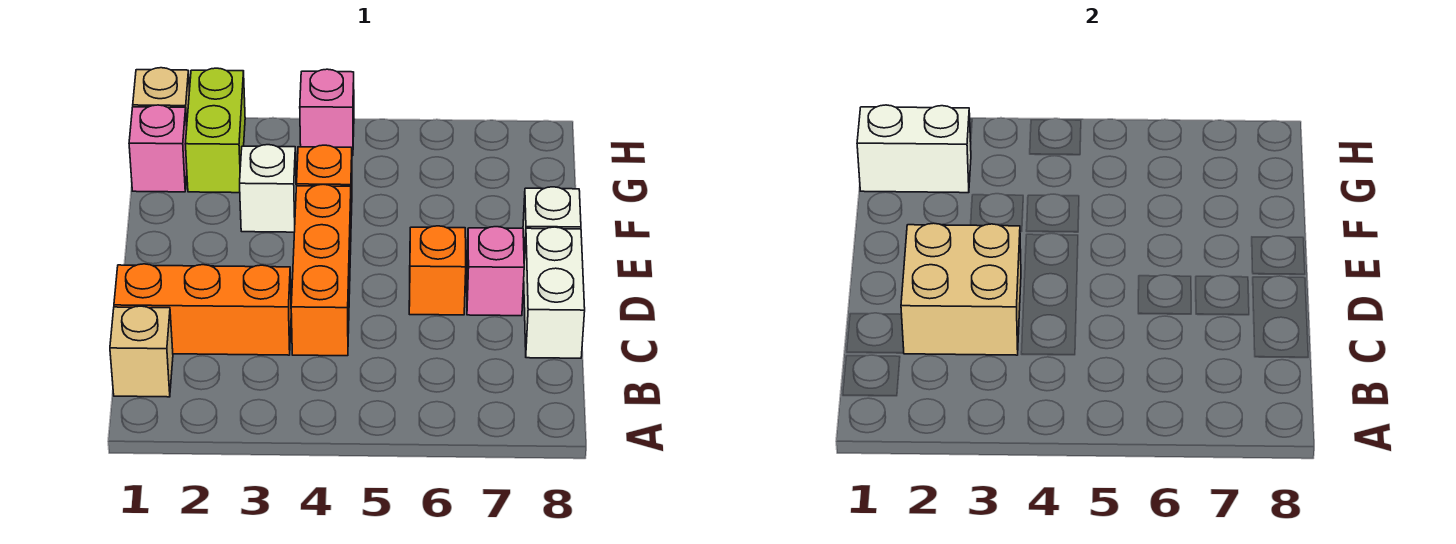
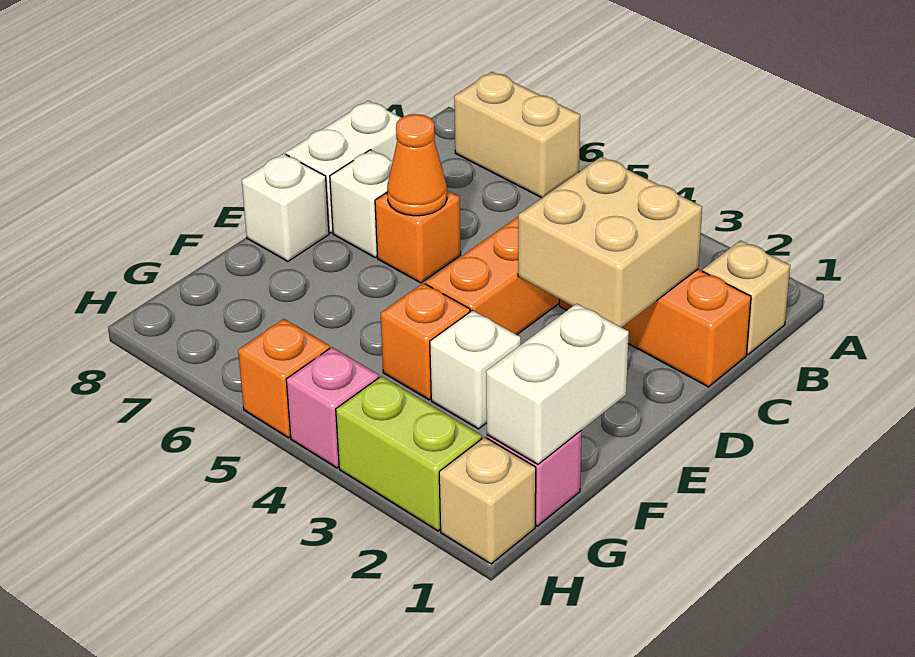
none -> tan brick A6:A7 level 1
none -> orange cone D6 level 2
pink brick D7 level 1 -> white brick D7 level 1
white brick G1:G2 level 2 -> white brick F1:G1 level 2
lime brick G2:H2 level 1 -> lime brick H2:H3 level 1
none -> orange brick H5 level 1

